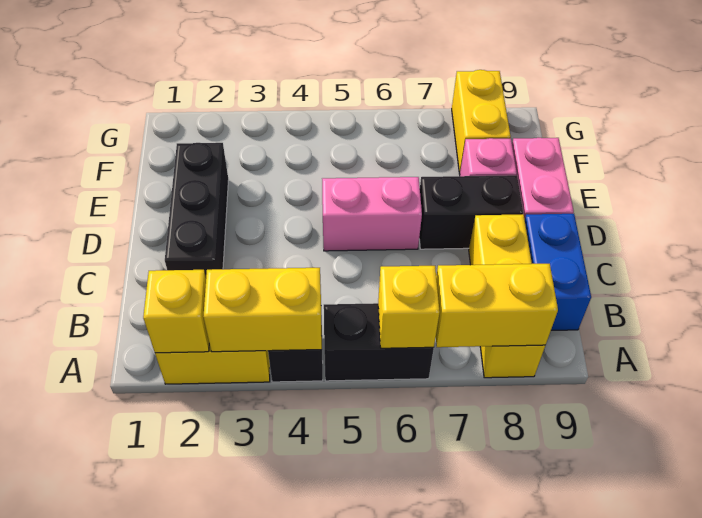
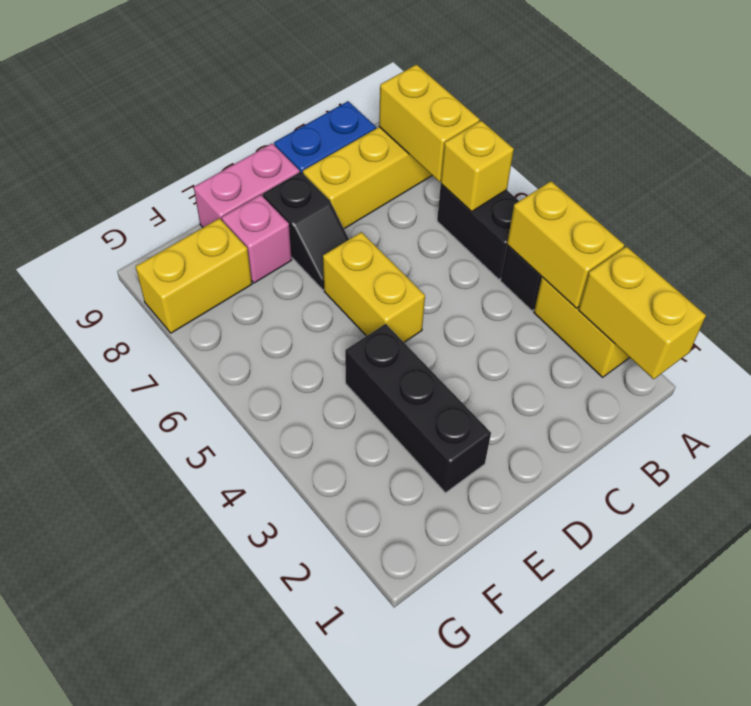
yellow brick A2 level 2 -> yellow brick A1:A2 level 2
black brick C2:E2 level 1 -> black brick E2:E4 level 1
pink brick D5:D6 level 1 -> yellow brick D5:D6 level 1
black brick D7:D8 level 1 -> black slope D7:D8 level 1 top 8

